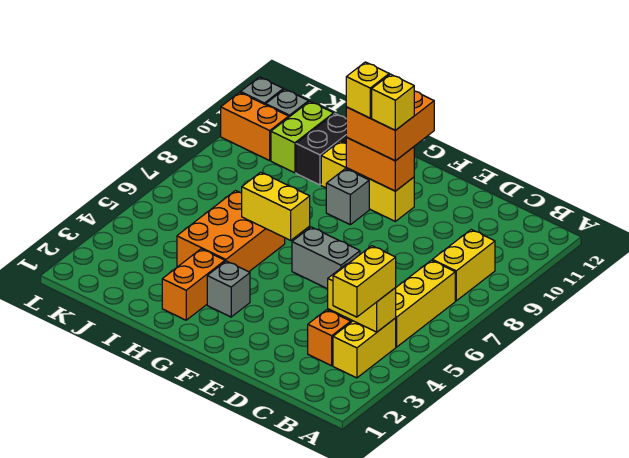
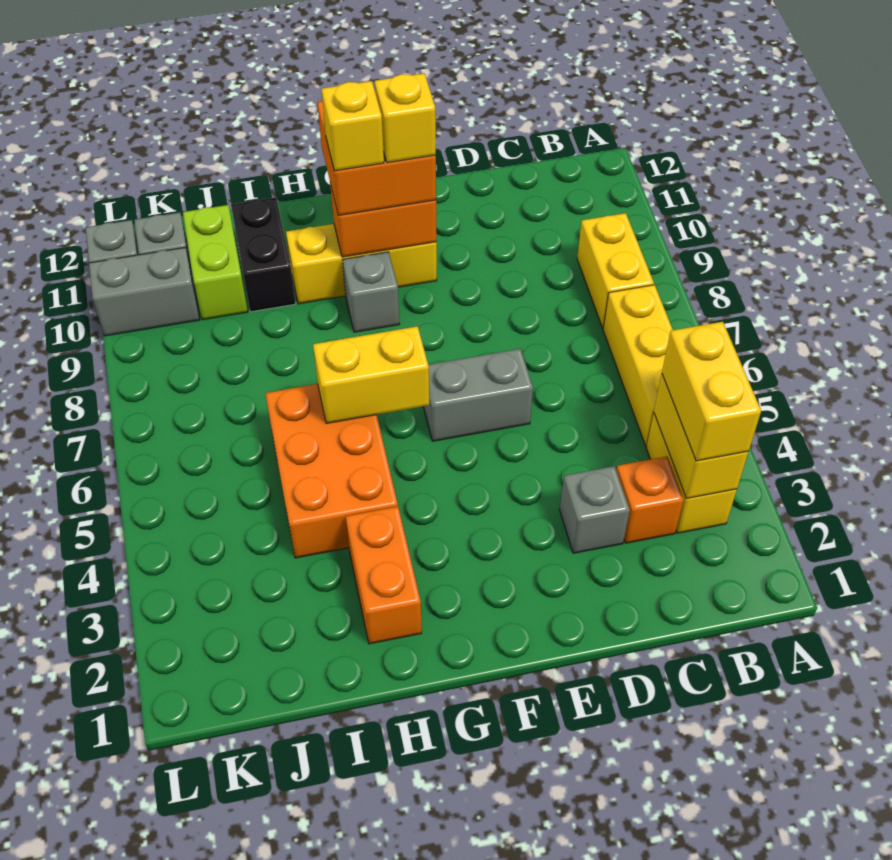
yellow brick B4:C4 level 2 -> yellow brick B3:B4 level 2
grey brick G3 level 1 -> grey brick D3 level 1
orange brick K10:L10 level 1 -> grey brick K10:L10 level 1

